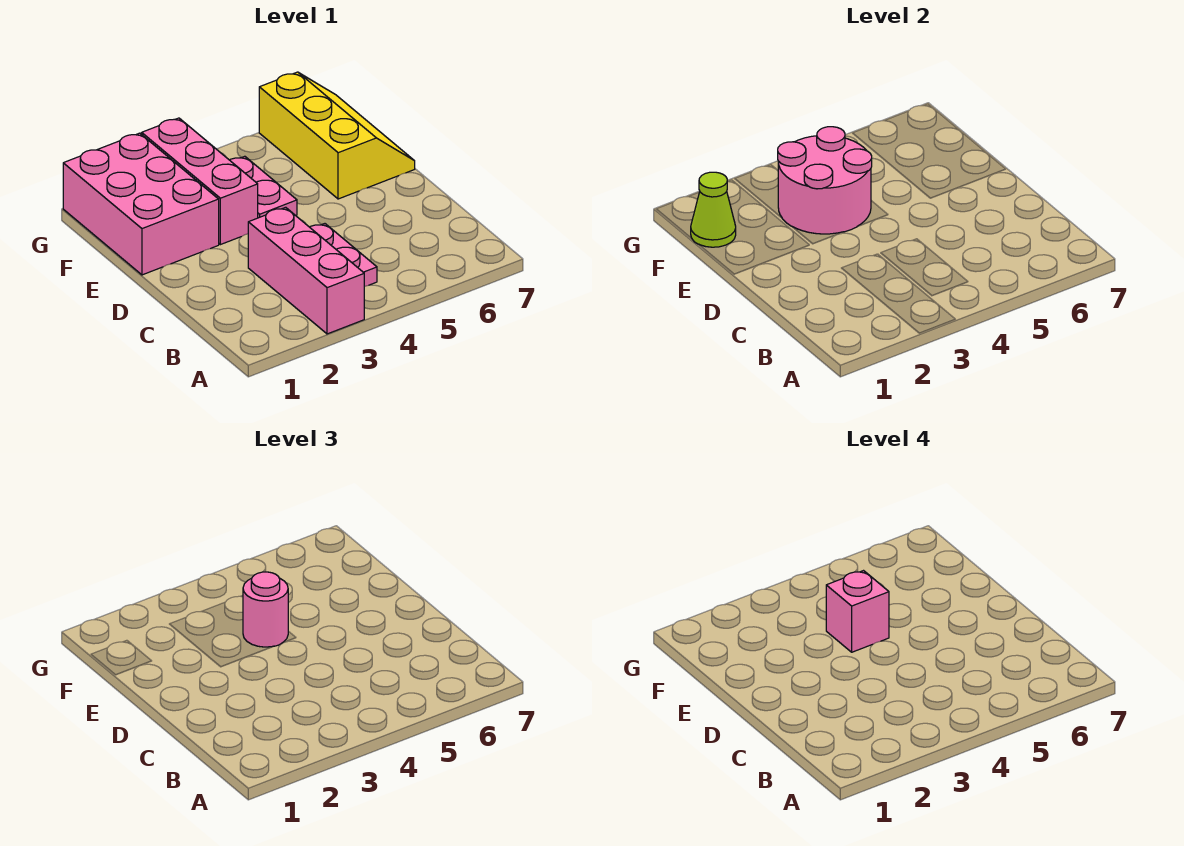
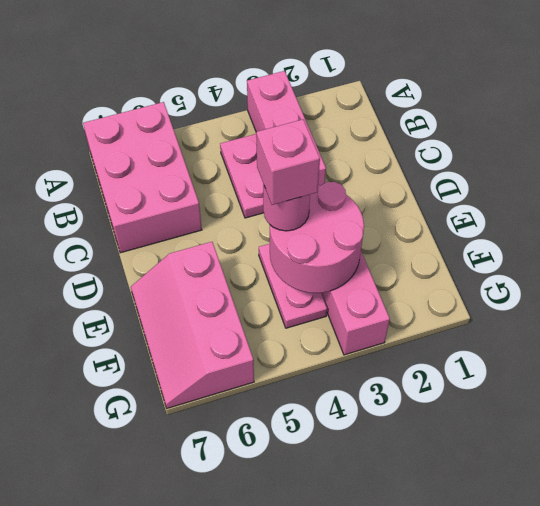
pink brick E1:G2 level 1 -> pink brick A6:C7 level 1
yellow slope E6:G7 level 1 top 6 -> pink slope E6:G7 level 1 top 6
lime cone F1 level 2 -> none

